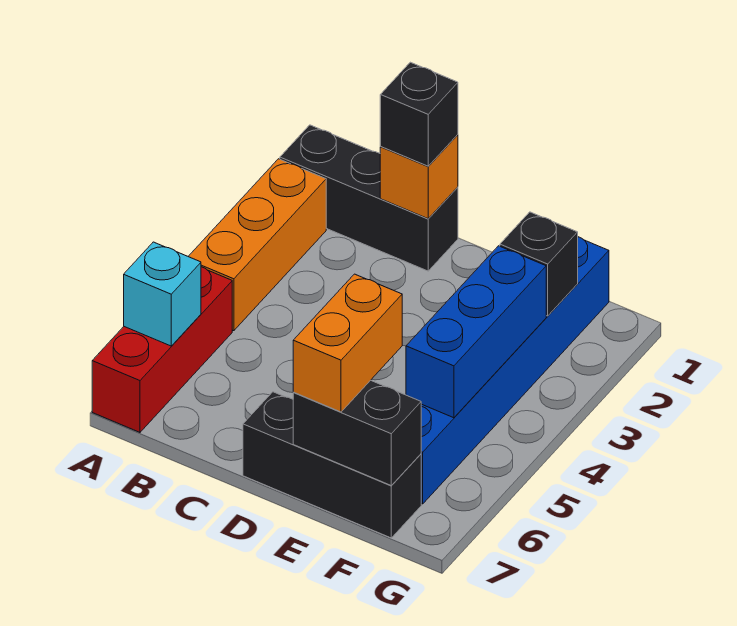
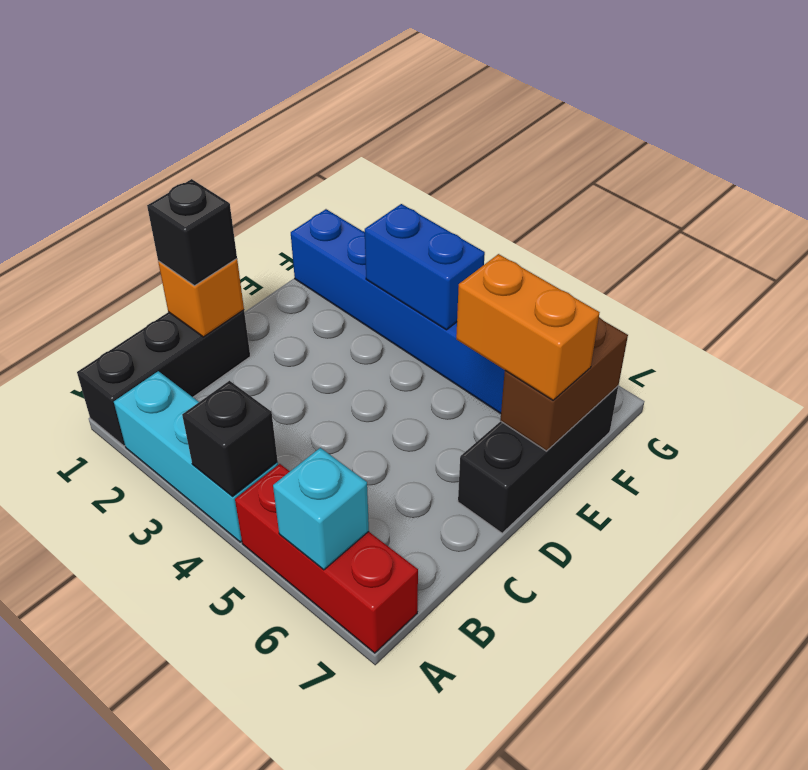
orange brick A2:A4 level 1 -> cyan brick A2:A4 level 1
black brick E7:F7 level 2 -> brown brick E7:F7 level 2
black brick F2 level 2 -> black brick A4 level 2
blue brick F3:F5 level 2 -> blue brick F3:F4 level 2

